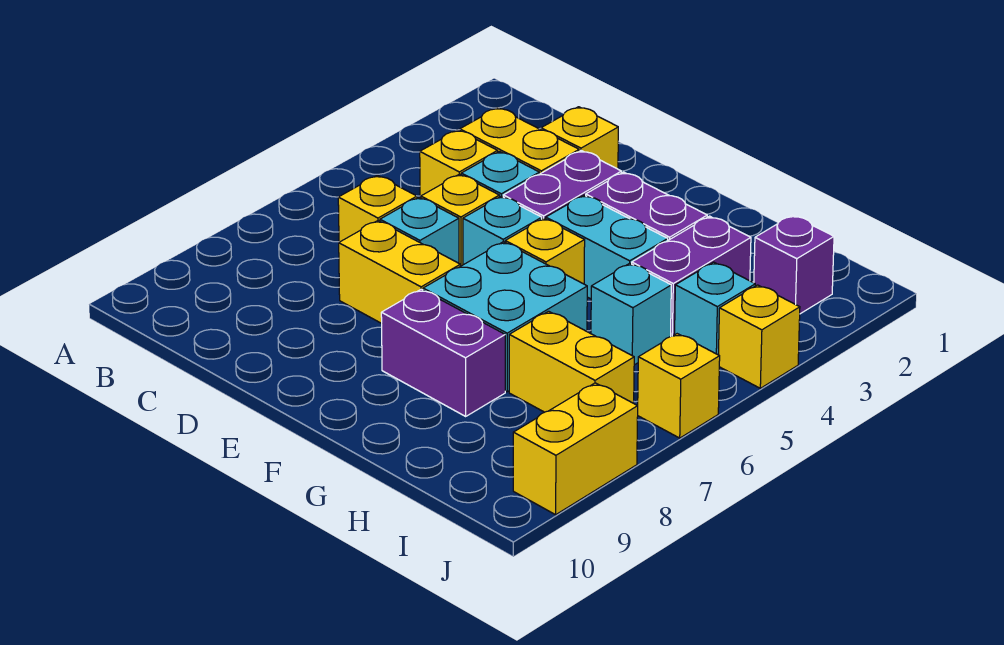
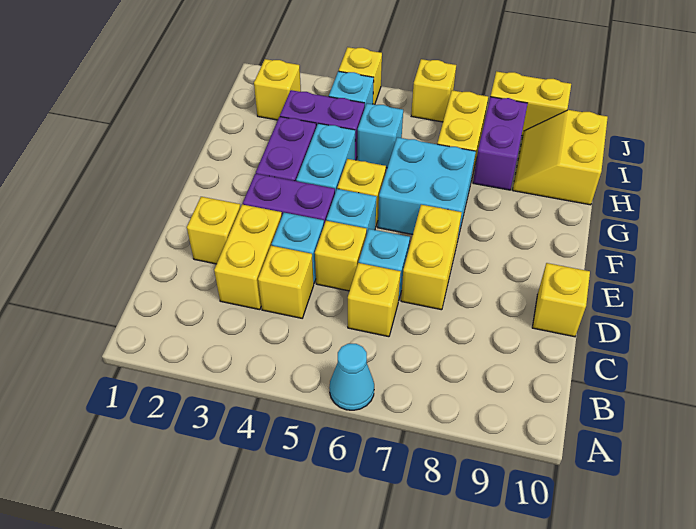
none -> cyan cone A6 level 1
none -> yellow brick D10 level 1
purple brick F8:G8 level 1 -> purple brick H8:I8 level 1
none -> yellow slope H9:I10 level 1 top 10
purple brick I2 level 1 -> yellow brick I2 level 1

